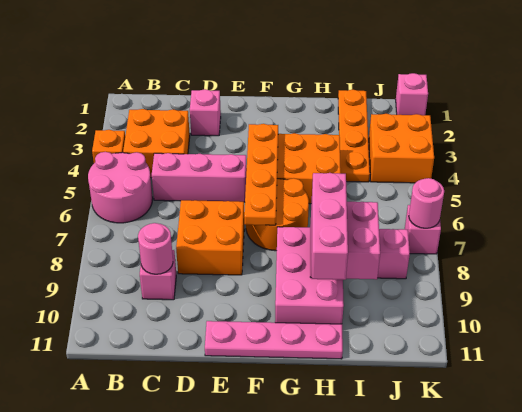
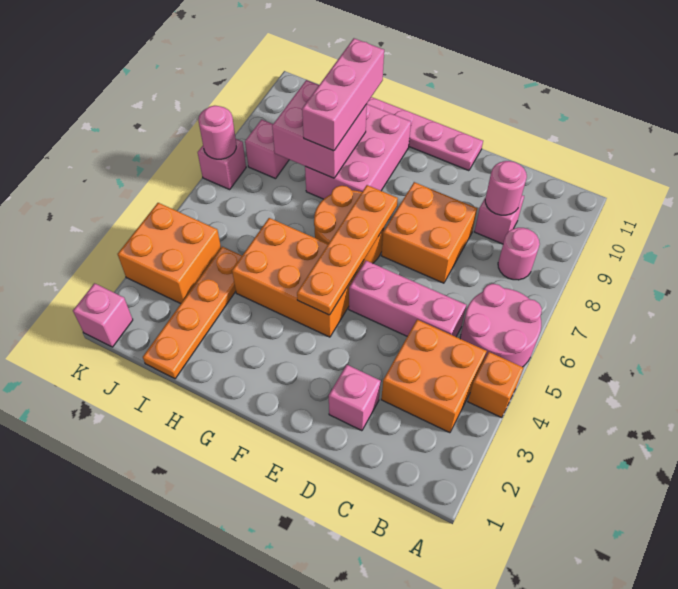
none -> pink round brick B8 level 1

